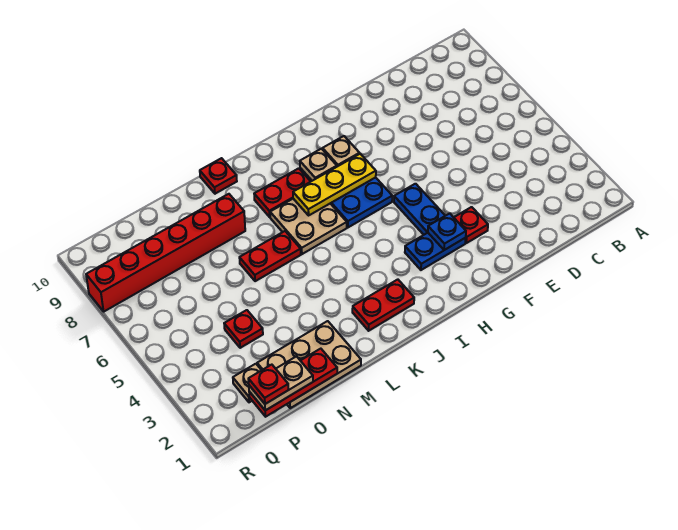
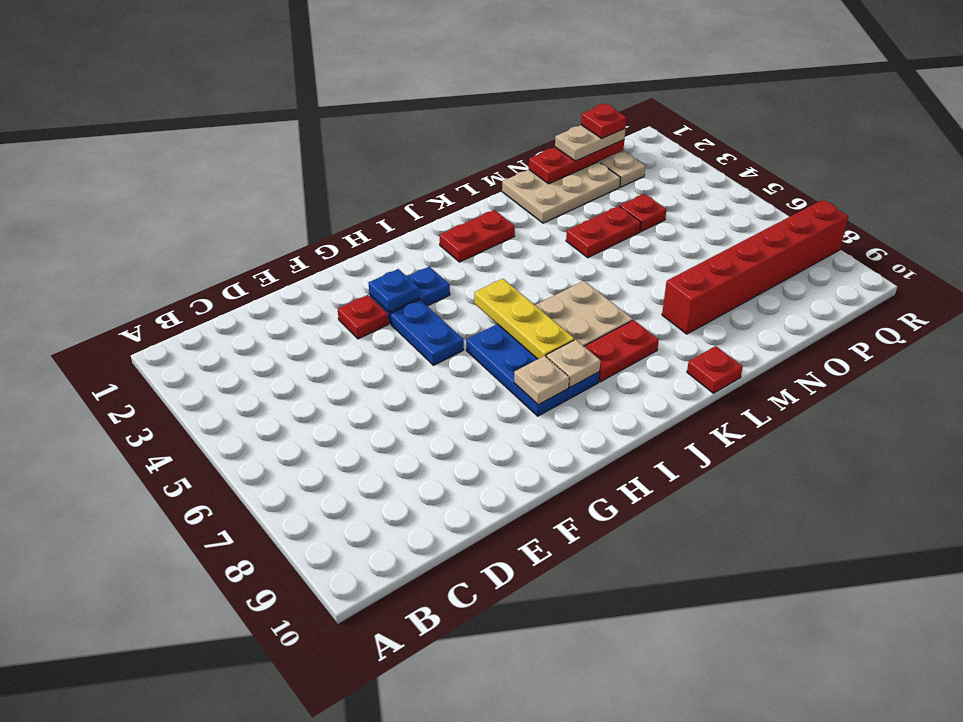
yellow plate H7:J7 level 2 -> yellow plate I5:I7 level 2
red plate L6:M6 level 1 -> red plate M4:N4 level 1

